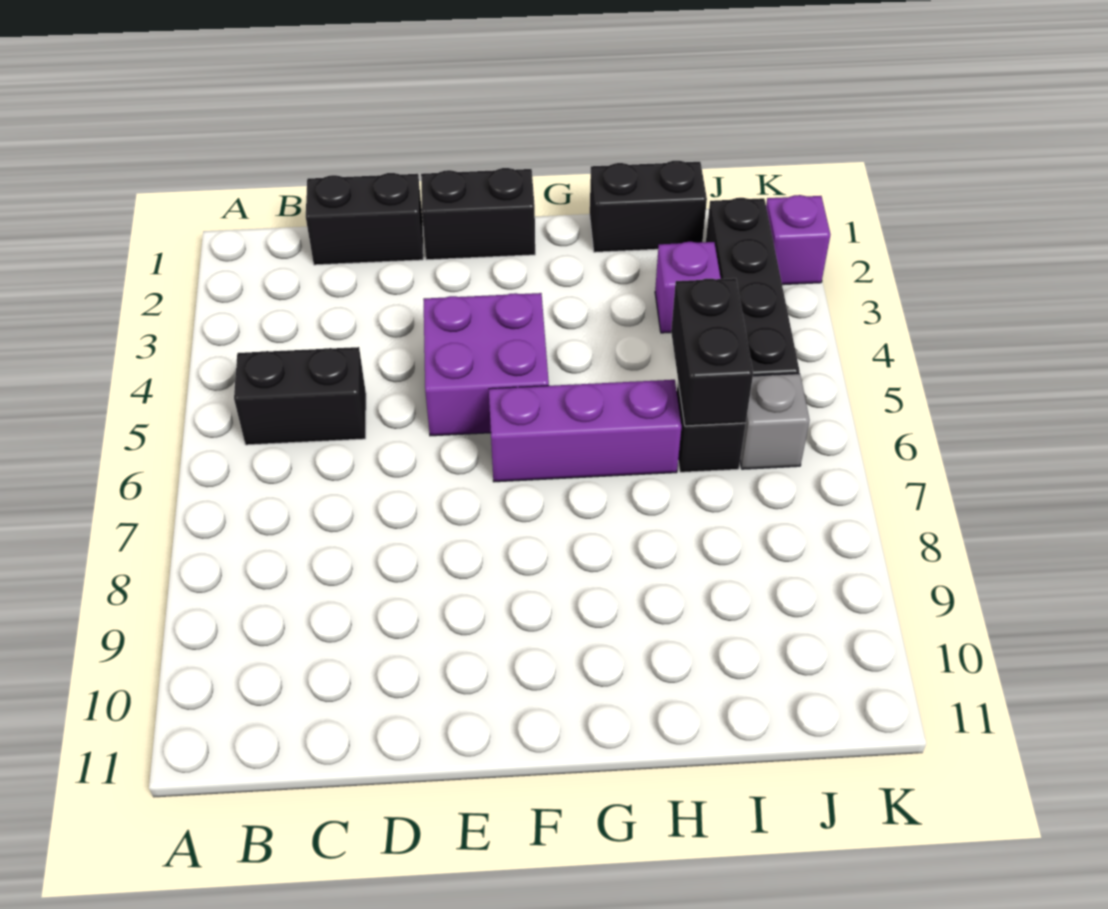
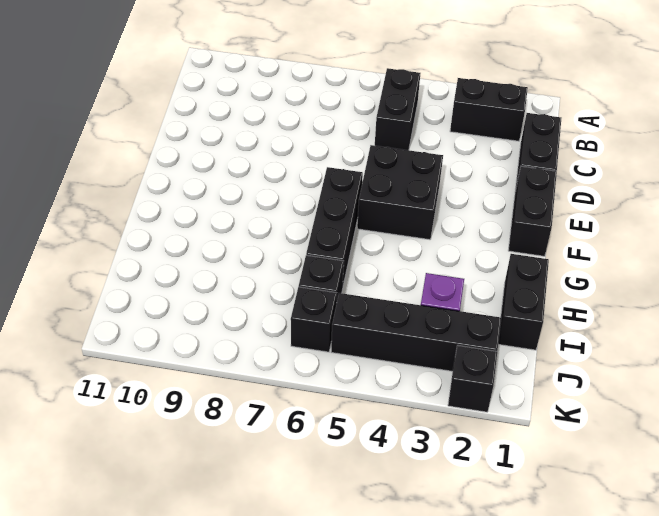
purple brick E4:F5 level 1 -> black brick E4:F5 level 1
purple brick F6:H6 level 1 -> black brick F6:H6 level 1
black brick I5:I6 level 2 -> black brick B2:B3 level 1
grey brick J6 level 1 -> black brick J6 level 1
purple brick K2 level 1 -> black brick K2 level 1

